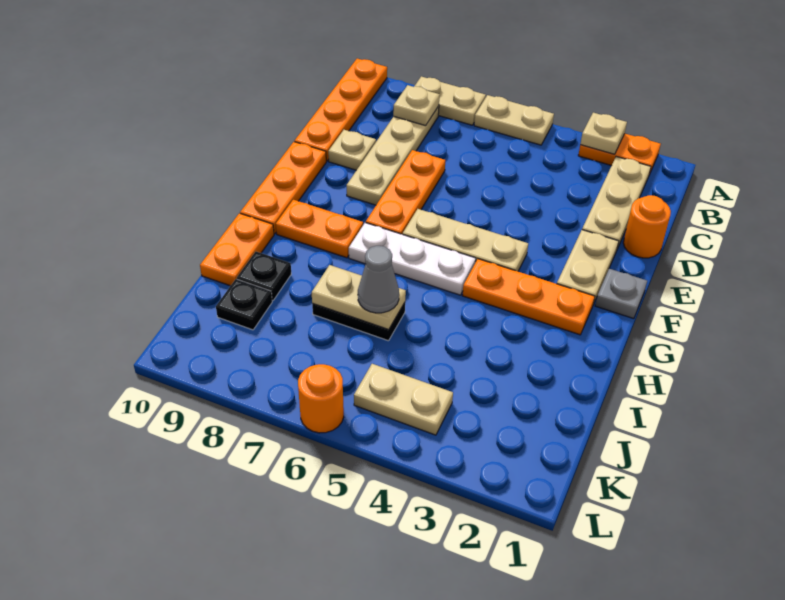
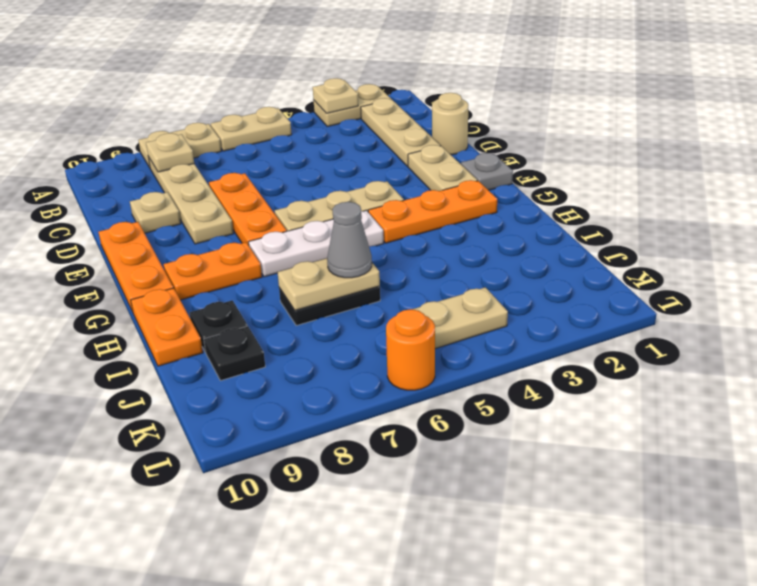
orange plate A2:A3 level 1 -> tan plate A2:A3 level 1
orange plate A10:D10 level 1 -> none
orange round brick D1 level 1 -> tan round brick D1 level 1

